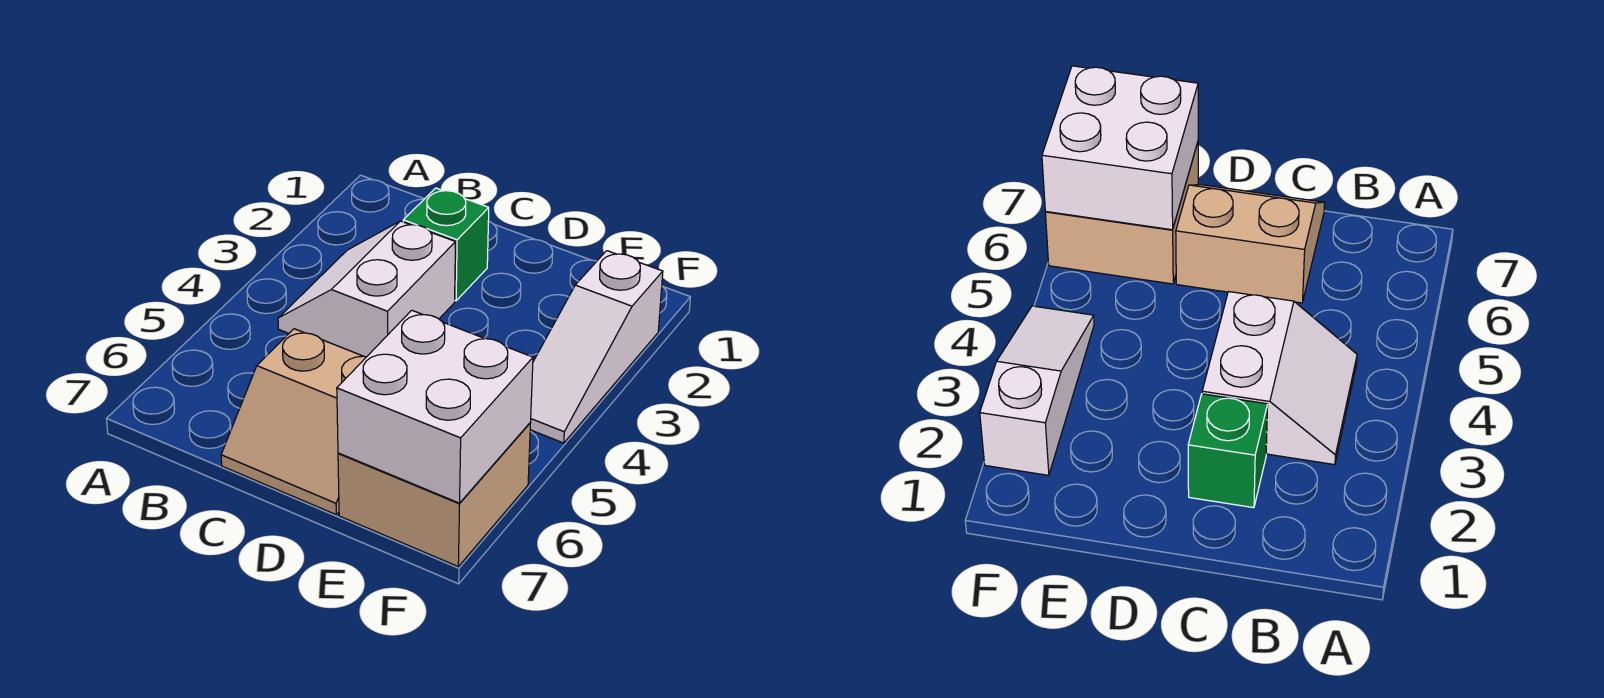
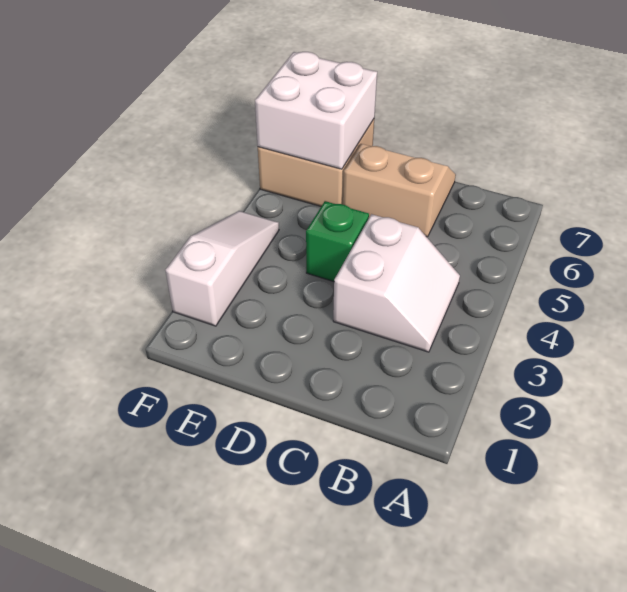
green brick C2 level 1 -> green brick D4 level 1

